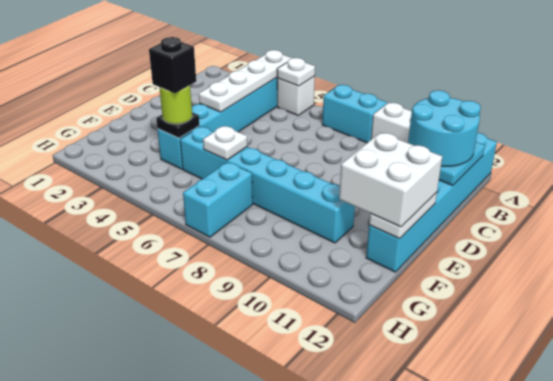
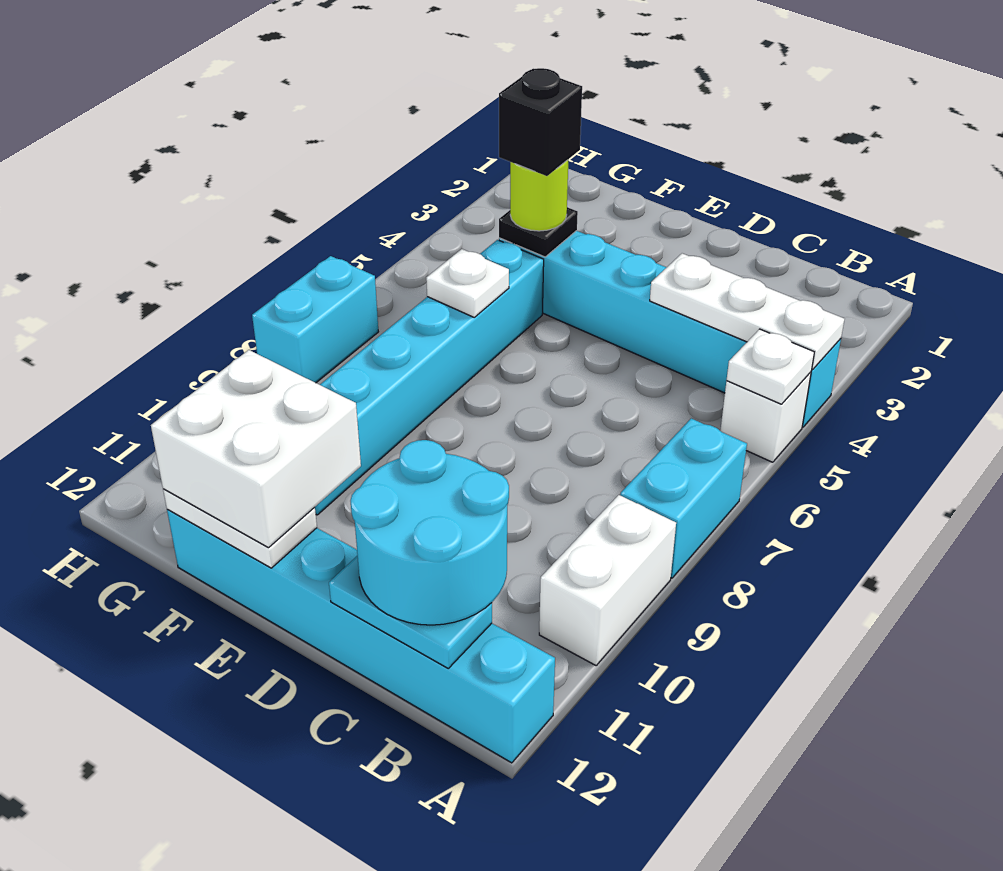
white plate A4:D4 level 2 -> white plate A4:C4 level 2
cyan brick G7:H7 level 1 -> cyan brick H7:H8 level 1

